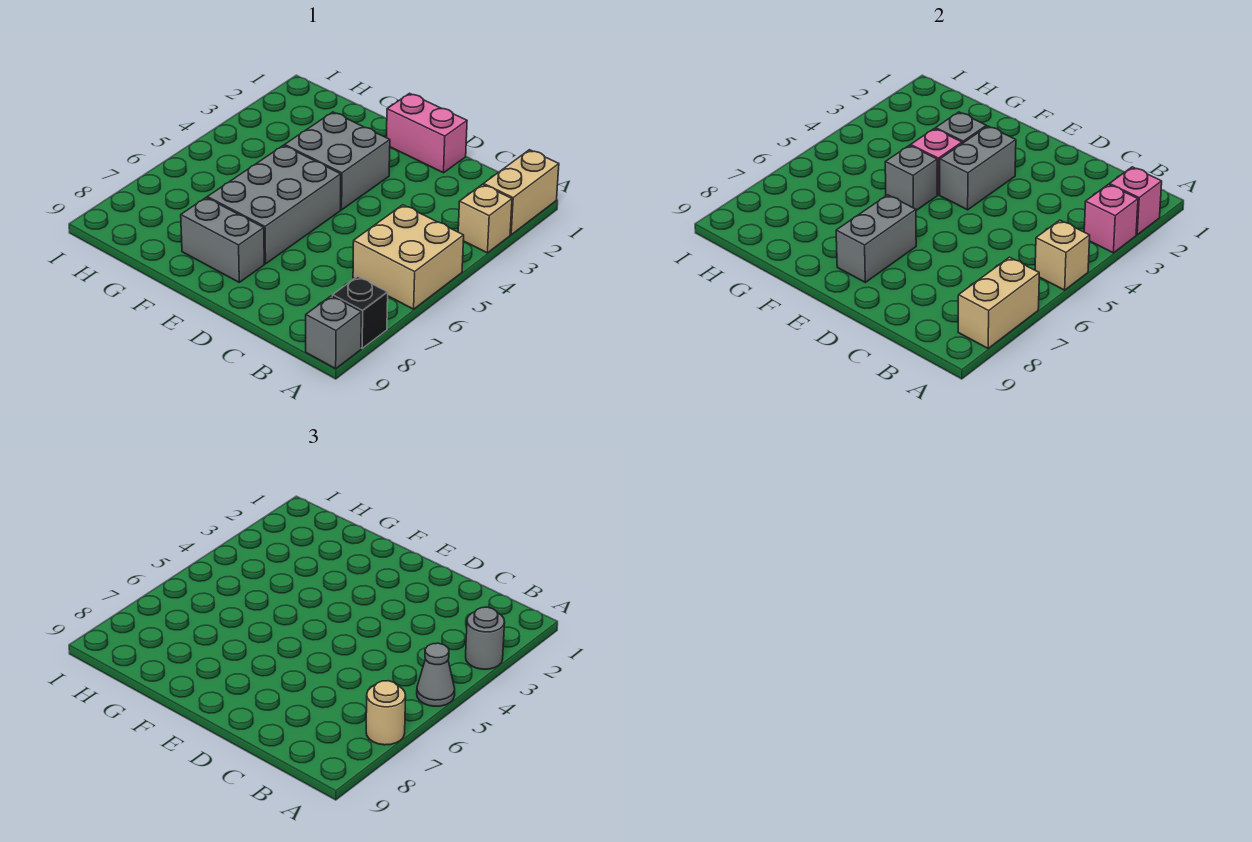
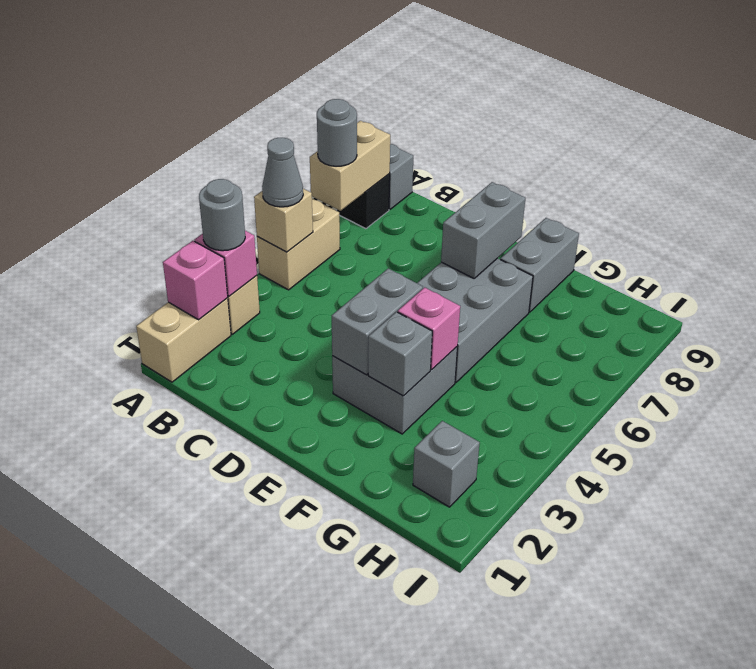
tan brick A5:B6 level 1 -> tan brick A5:A6 level 1
tan round brick A7 level 3 -> grey round brick A7 level 3
pink brick D1:E1 level 1 -> none
grey brick E8:F8 level 1 -> grey brick F8:F9 level 1
grey brick F5 level 2 -> grey brick H2 level 1

